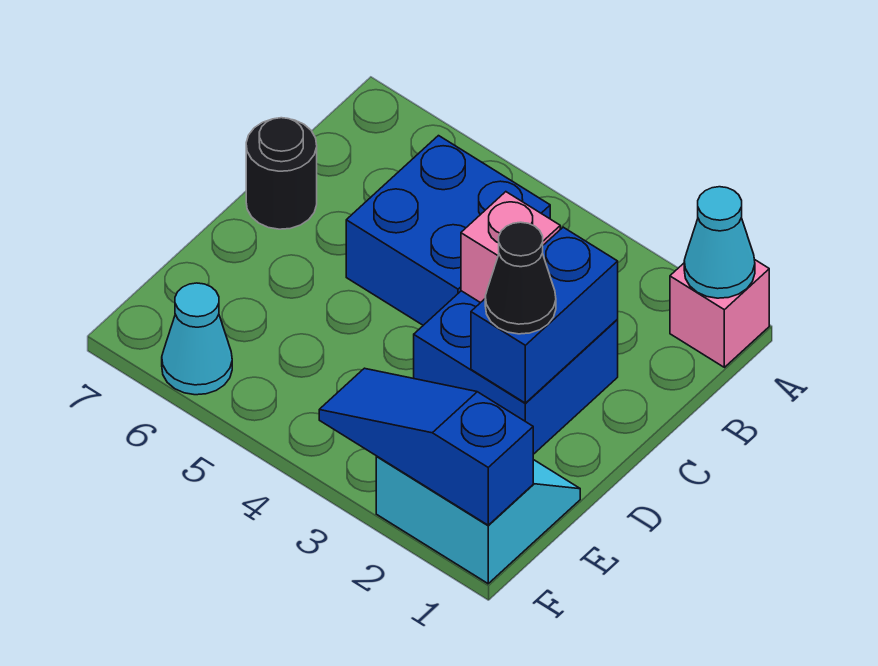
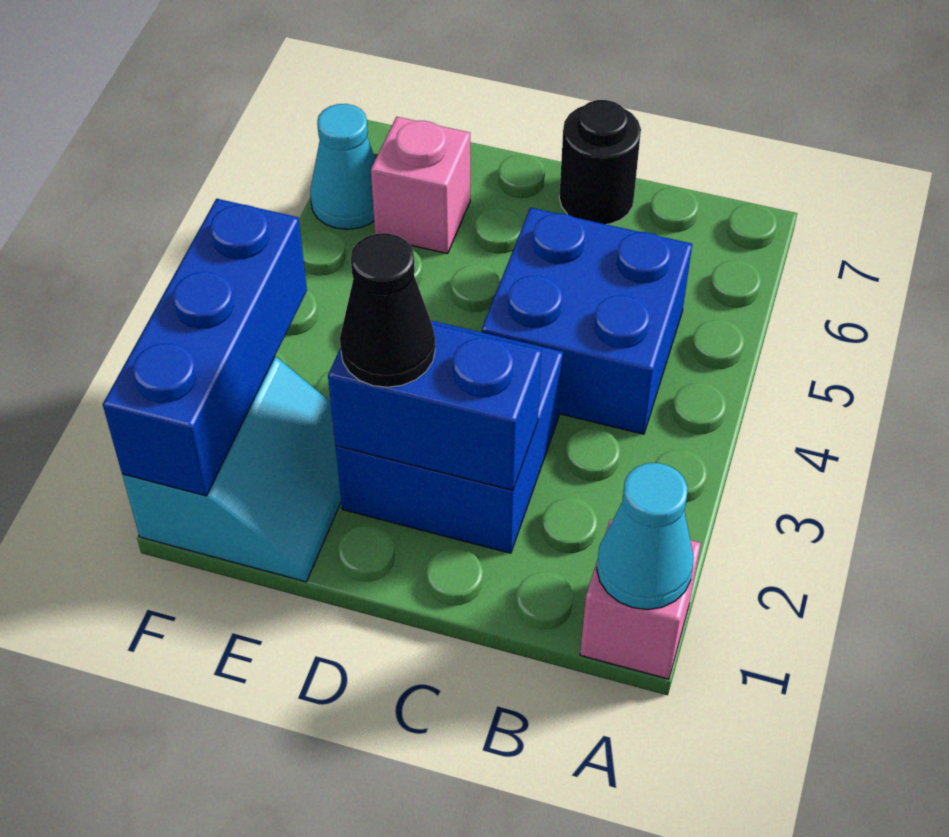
pink brick C3 level 2 -> pink brick E6 level 1
blue slope F1:F3 level 2 top 1 -> blue brick F1:F3 level 2

